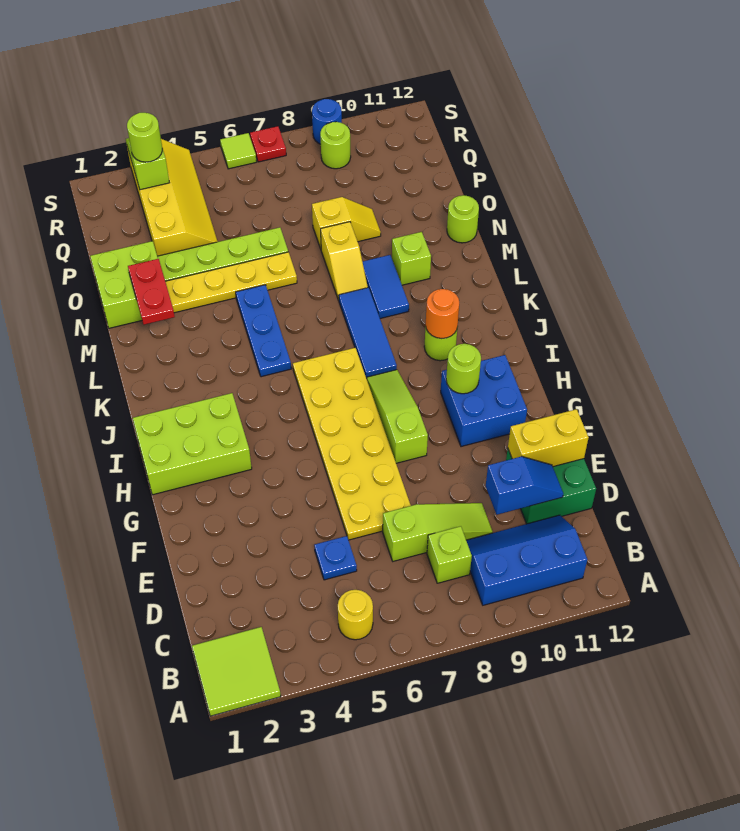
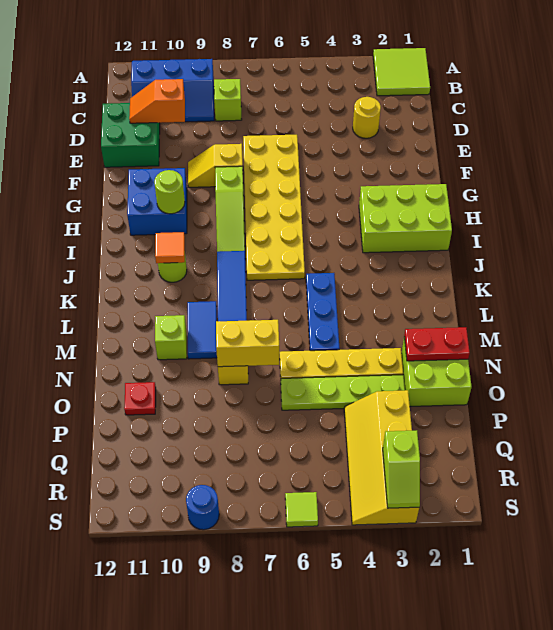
yellow round brick B5 level 1 -> yellow round brick D3 level 1
blue plate D5 level 1 -> none
lime slope D7:D9 level 1 top 7 -> none
blue slope D10:D11 level 2 top 10 -> orange slope D10:D11 level 2 top 10
yellow brick E11:E12 level 2 -> yellow brick N7:N8 level 2
orange round brick J10 level 2 -> orange tile J10 level 2
red plate M2:N2 level 2 -> red plate N1:N2 level 2
lime round brick N12 level 1 -> none
yellow slope O8:O9 level 1 top 8 -> yellow slope F8:F9 level 1 top 8
lime round brick R3 level 3 -> none
lime round brick R9 level 1 -> none
red plate S7 level 1 -> red plate O11 level 1

